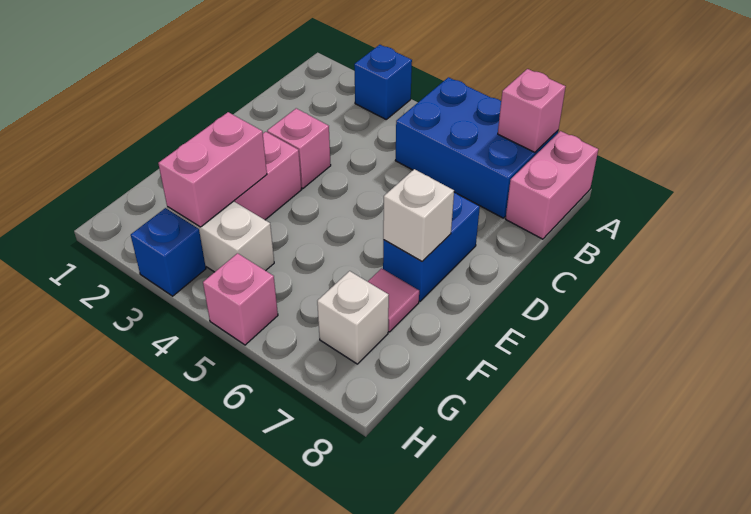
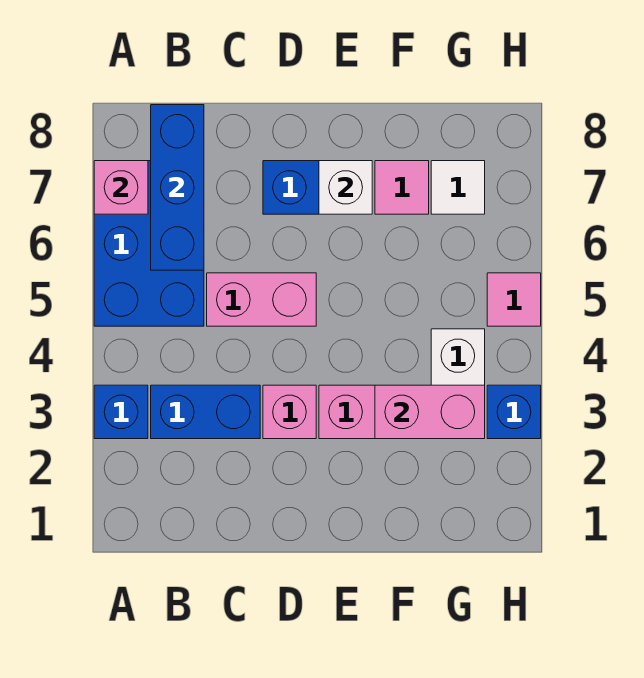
pink brick A8:B8 level 1 -> pink brick C5:D5 level 1
none -> blue brick B3:C3 level 1
none -> blue brick B6:B8 level 2
white brick G7 level 1 -> white tile G7 level 1
pink brick H5 level 1 -> pink tile H5 level 1

